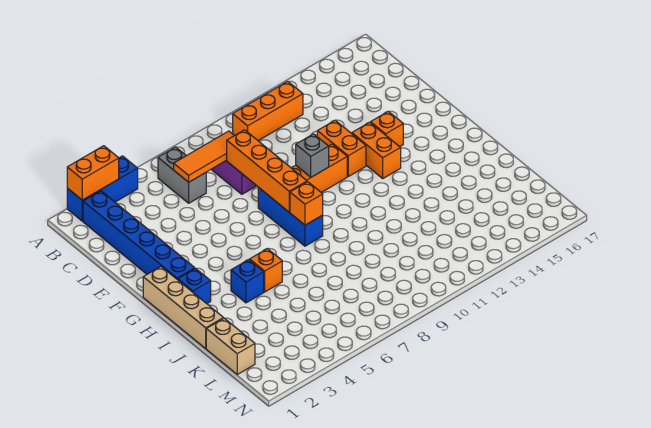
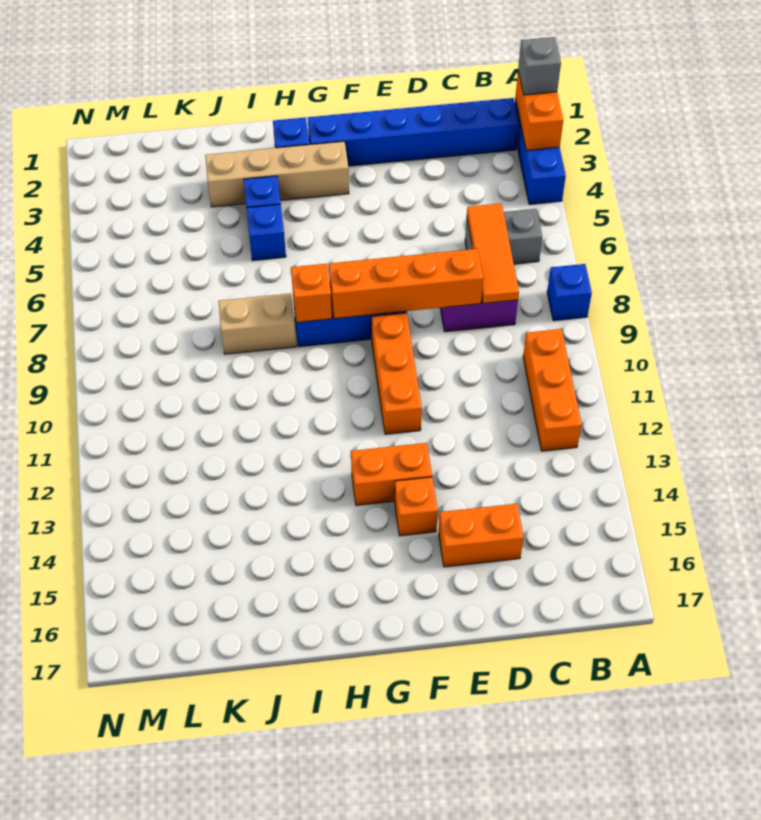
none -> blue brick A8 level 1
orange brick E12:F12 level 1 -> orange brick D15:E15 level 1
grey brick F10 level 2 -> grey brick A2 level 3
tan brick G1:J1 level 1 -> tan brick G3:J3 level 1
orange brick I5 level 1 -> blue brick I5 level 1
tan brick K1:L1 level 1 -> tan brick I8:J8 level 1

